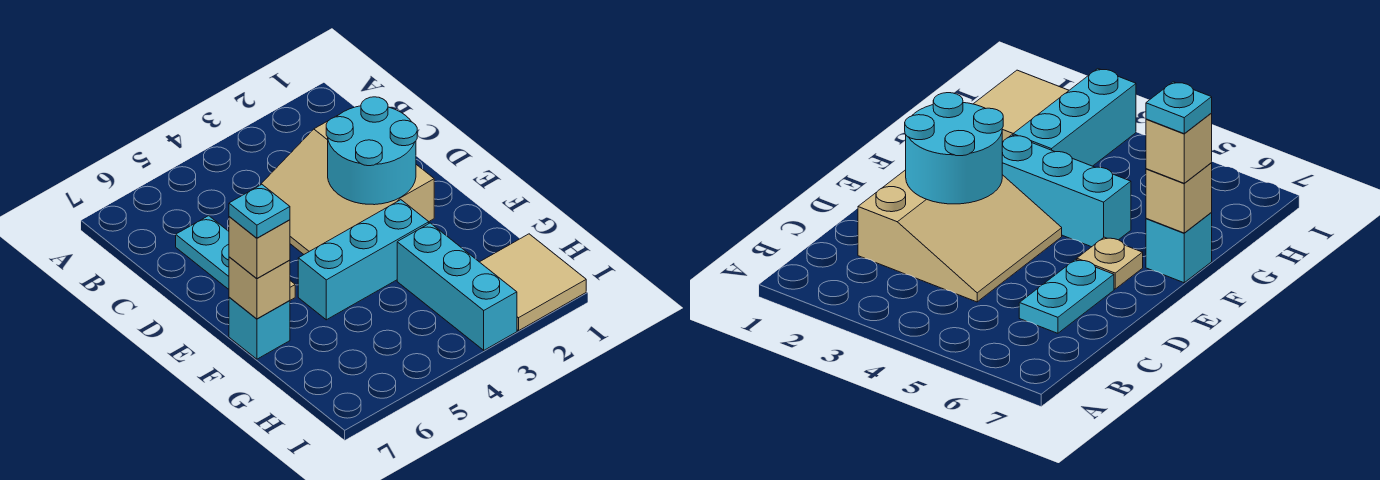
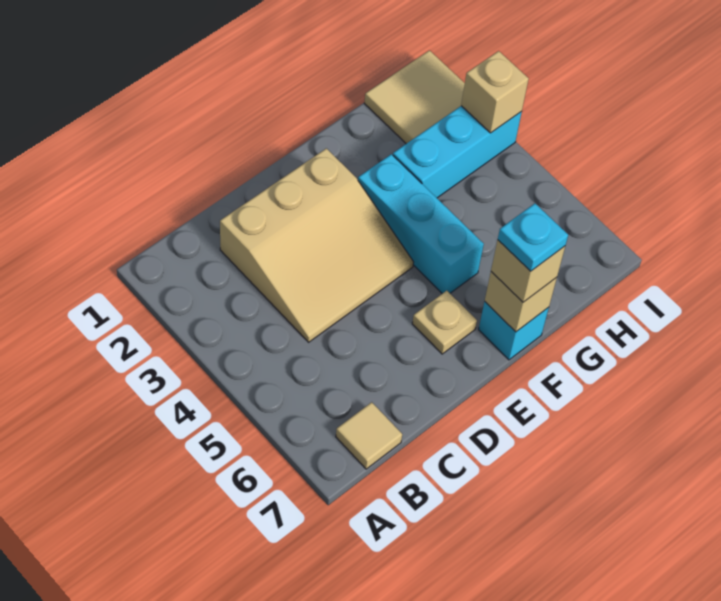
none -> tan tile B7 level 1
cyan plate C6:D6 level 1 -> none
cyan round brick D2:E3 level 2 -> none
none -> tan brick I3 level 2

